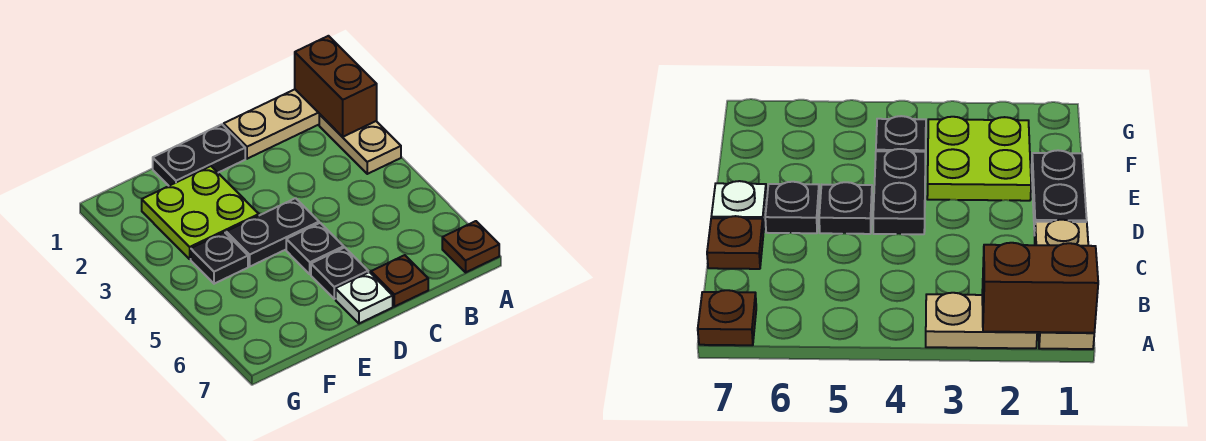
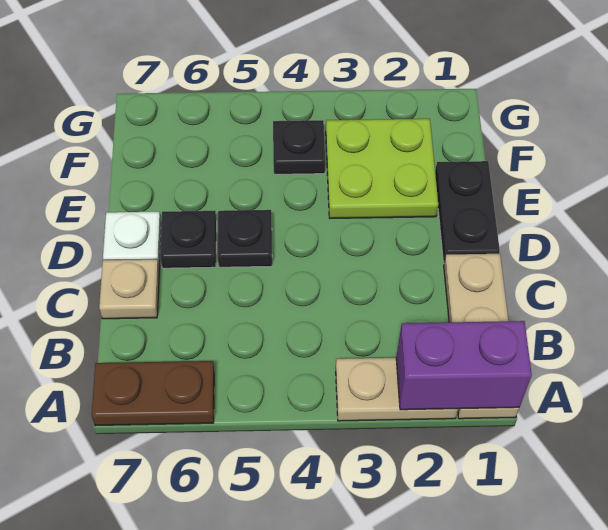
brown brick A1:A2 level 2 -> purple brick A1:A2 level 2
brown plate A7 level 1 -> brown plate A6:A7 level 1
brown plate C7 level 1 -> tan plate C7 level 1
black plate D4:E4 level 1 -> none

